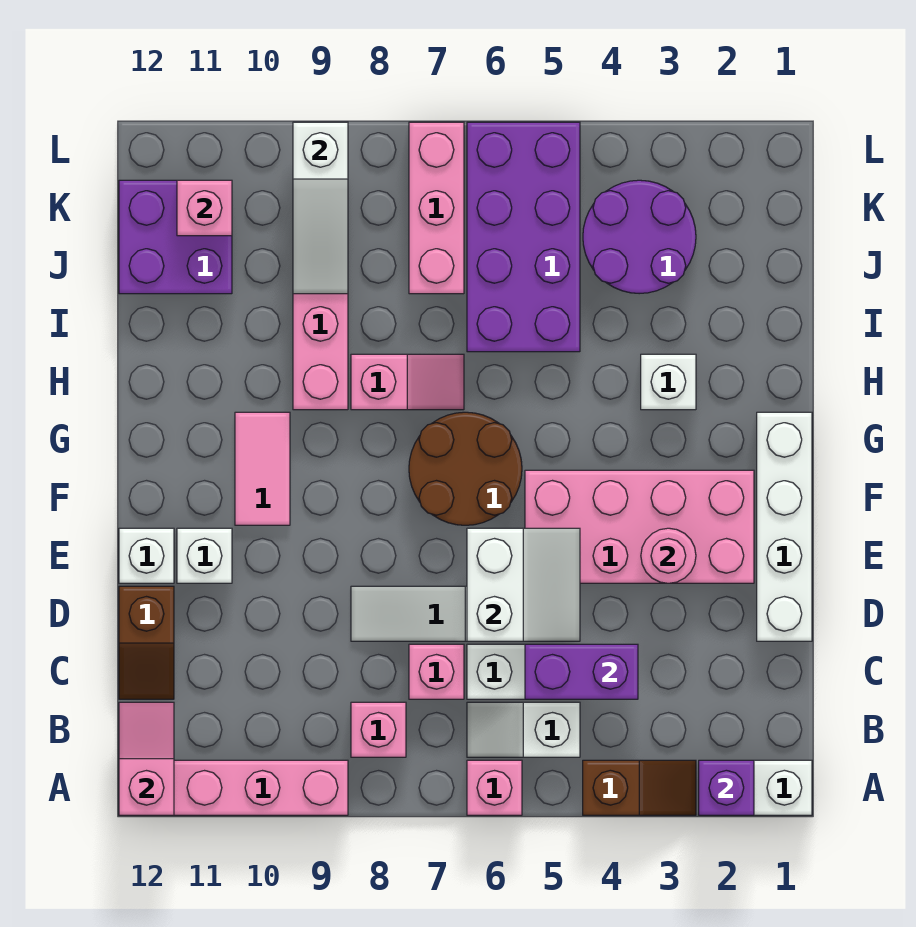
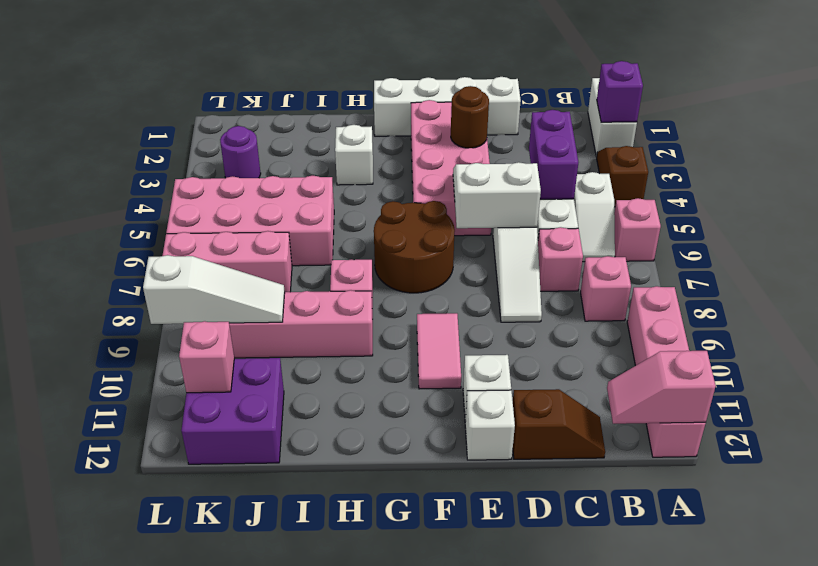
pink round brick E3 level 2 -> brown round brick E3 level 2
pink tile F10:G10 level 1 -> pink tile F9:F10 level 1
purple brick I5:L6 level 1 -> pink brick I5:L6 level 1
purple round brick J3:K4 level 1 -> purple round brick K3 level 1

